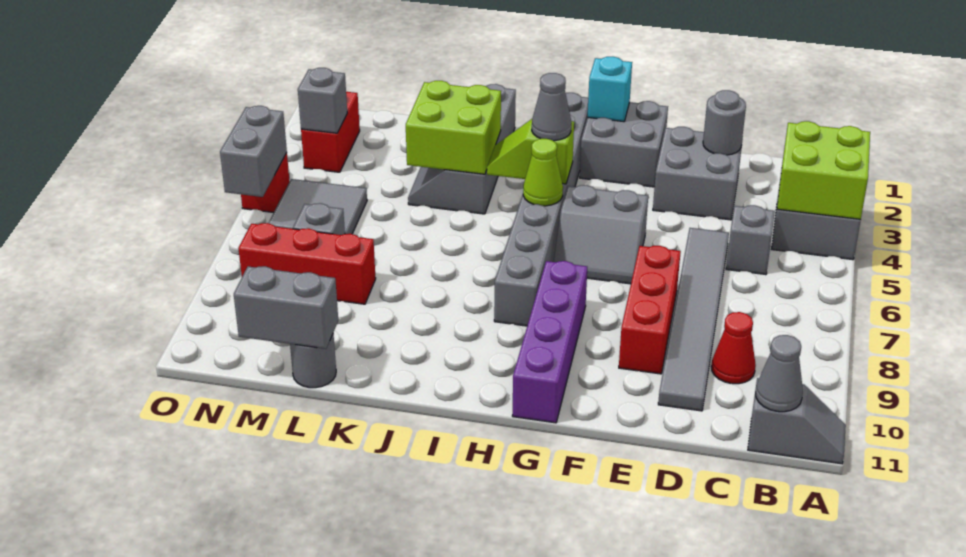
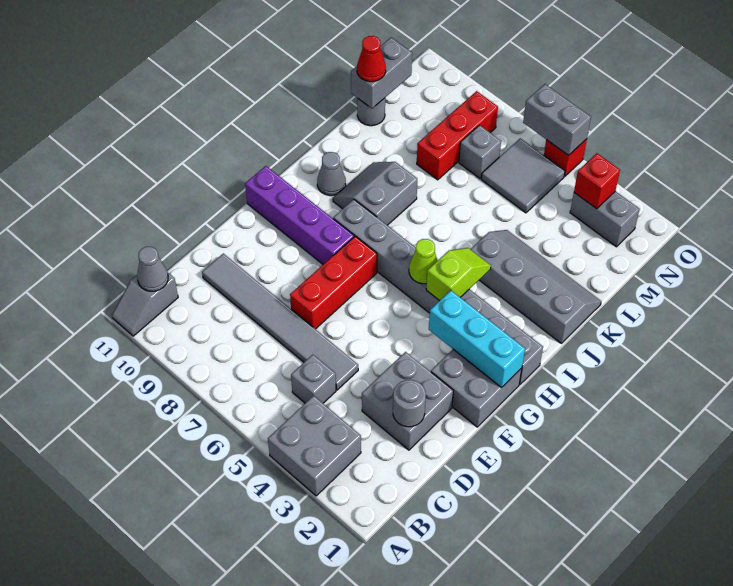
lime brick A3:B4 level 2 -> none
red cone C9 level 1 -> red cone L11 level 3
red brick E7:E9 level 1 -> red brick E7:G7 level 1
grey slope F5:G6 level 1 top 5 -> grey slope I8:J9 level 1 top 8
cyan brick G1 level 2 -> cyan brick G1:G3 level 2
grey cone H4 level 3 -> grey cone I10 level 1
lime brick J3:K4 level 2 -> none
red brick N2:N3 level 1 -> grey brick N2:N3 level 1
grey brick N3 level 2 -> red brick N3 level 2

